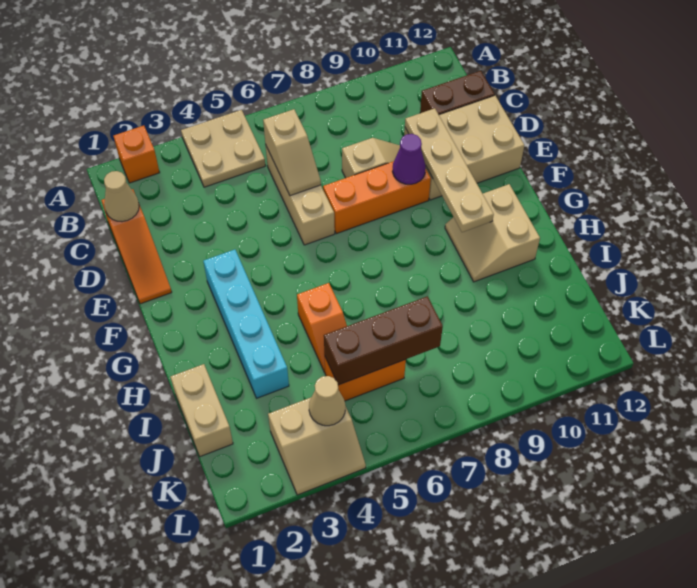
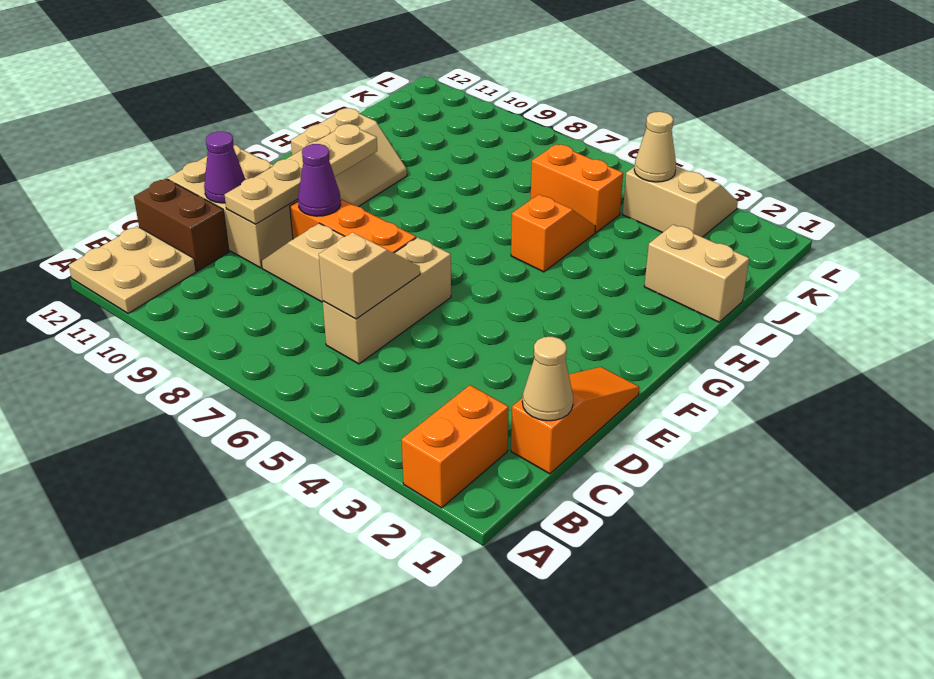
orange brick A2 level 1 -> orange brick A2:B2 level 1
tan plate A4:B5 level 1 -> tan plate A11:B12 level 1
none -> purple cone D11 level 2
cyan brick F3:I3 level 1 -> none
tan brick I1:J1 level 1 -> tan brick I1:I2 level 1
brown brick J5:J7 level 2 -> none

